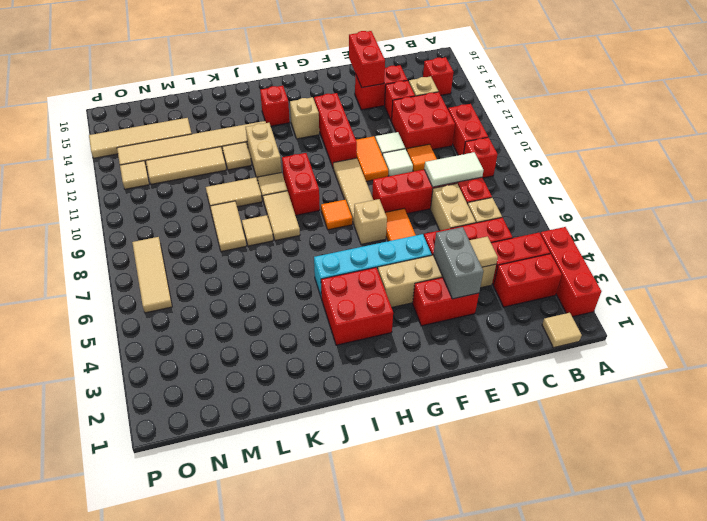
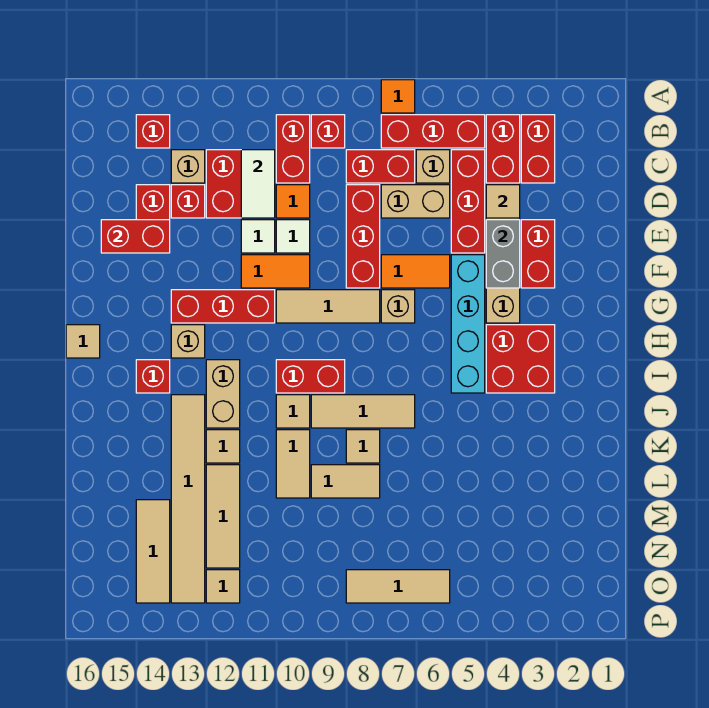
red brick A2:A4 level 1 -> red brick B5:B7 level 1
tan tile B1 level 1 -> tan tile H16 level 1
red brick B10:B11 level 1 -> red brick B10:C10 level 1
white tile C8:D8 level 2 -> white tile C11:D11 level 2
grey brick E3:E4 level 2 -> grey brick E4:F4 level 2
orange tile H8 level 1 -> orange tile A7 level 1
tan tile J8:J9 level 1 -> tan tile J7:J9 level 1
tan brick J11:J12 level 1 -> tan brick I12:J12 level 1
tan tile M14:P14 level 1 -> tan tile M14:O14 level 1

